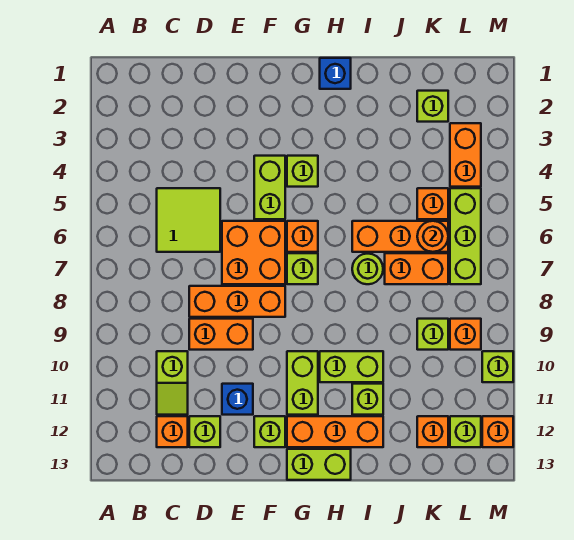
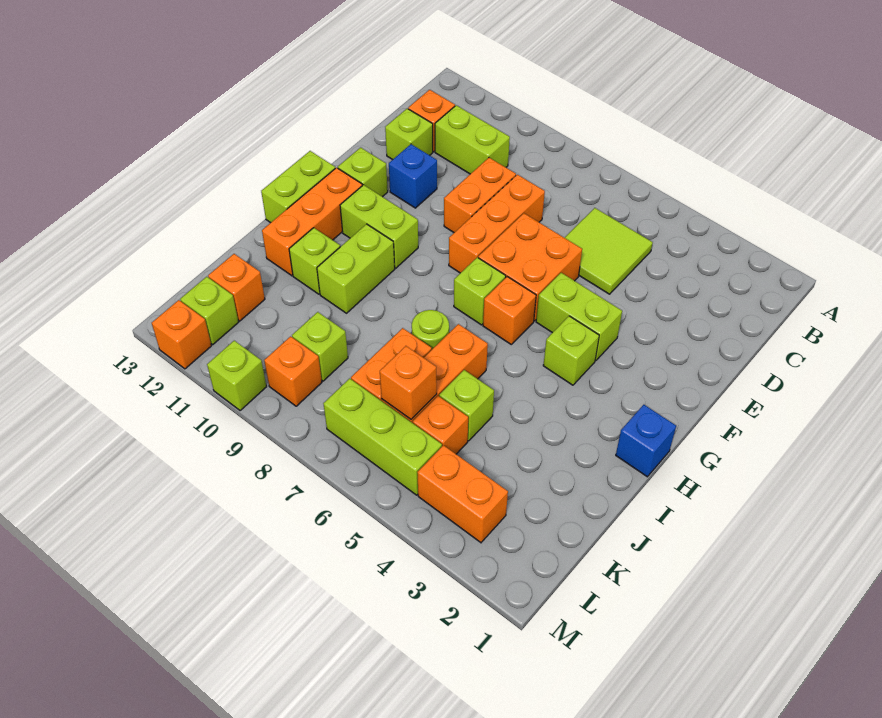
lime slope C10:C11 level 1 top 10 -> lime brick C10:C11 level 1
lime brick K2 level 1 -> lime brick J5 level 1
orange round brick K6 level 2 -> orange brick K6 level 2

